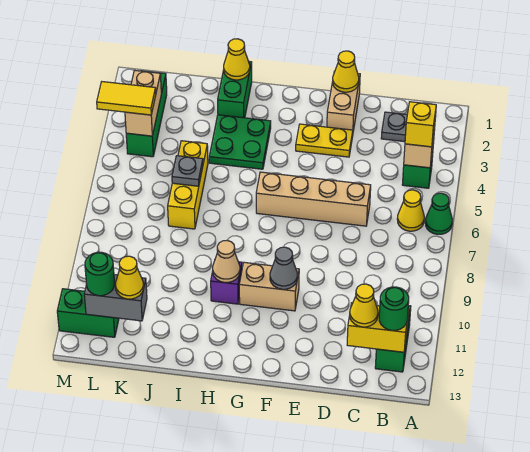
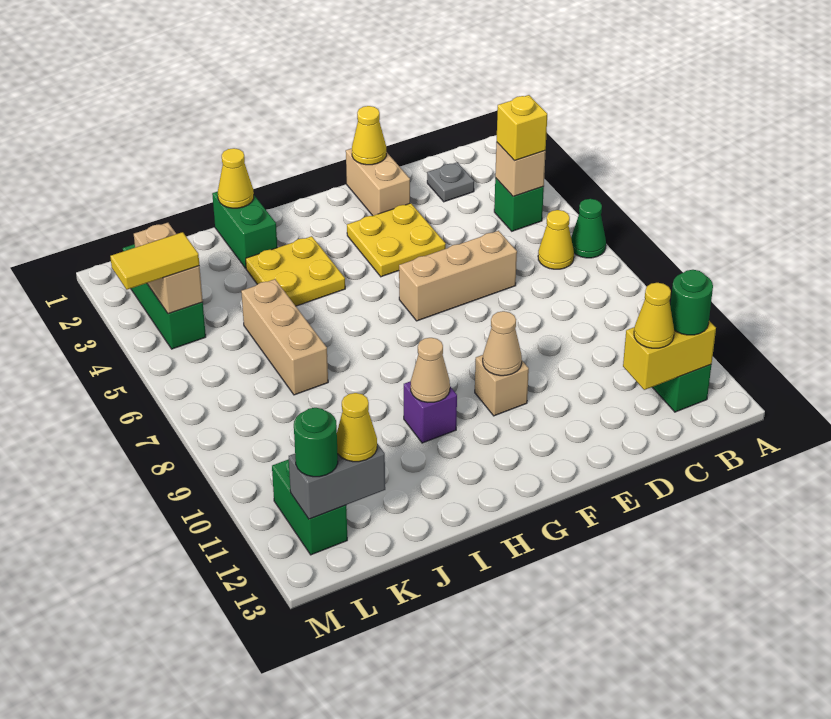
tan brick D6:G6 level 1 -> tan brick D6:F6 level 1
yellow plate E3:F3 level 1 -> yellow plate E3:F4 level 1
tan brick F10:G10 level 1 -> tan brick F10 level 1
grey cone F10 level 2 -> tan cone F10 level 2
green plate H3:I4 level 1 -> yellow plate H3:I4 level 1
yellow brick J5:J7 level 1 -> tan brick J5:J7 level 1
grey plate J6 level 2 -> none
green brick L12:M12 level 1 -> green brick L11:L12 level 1

